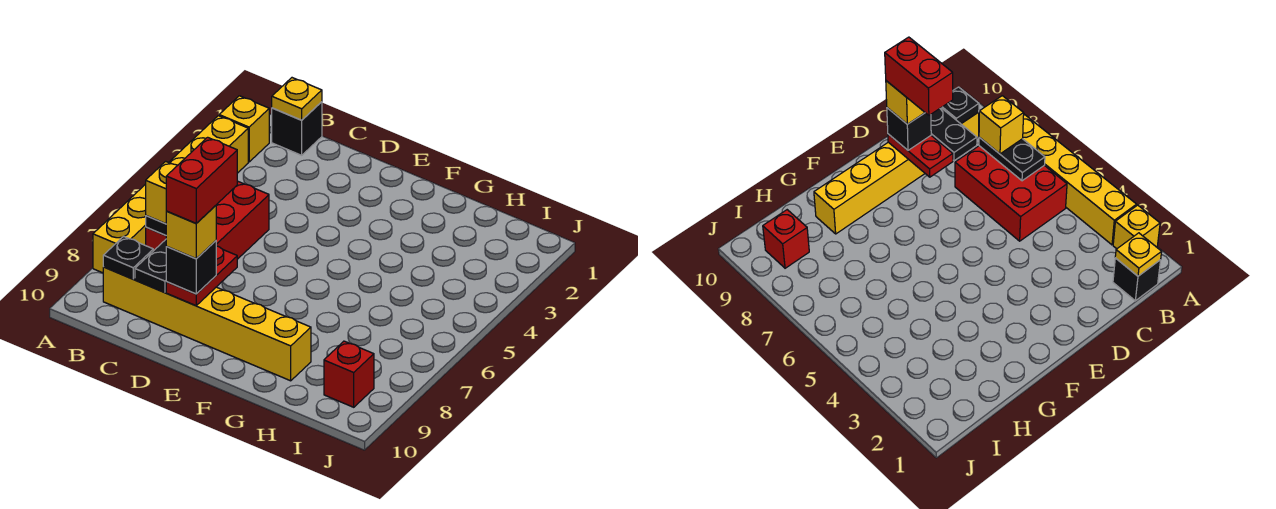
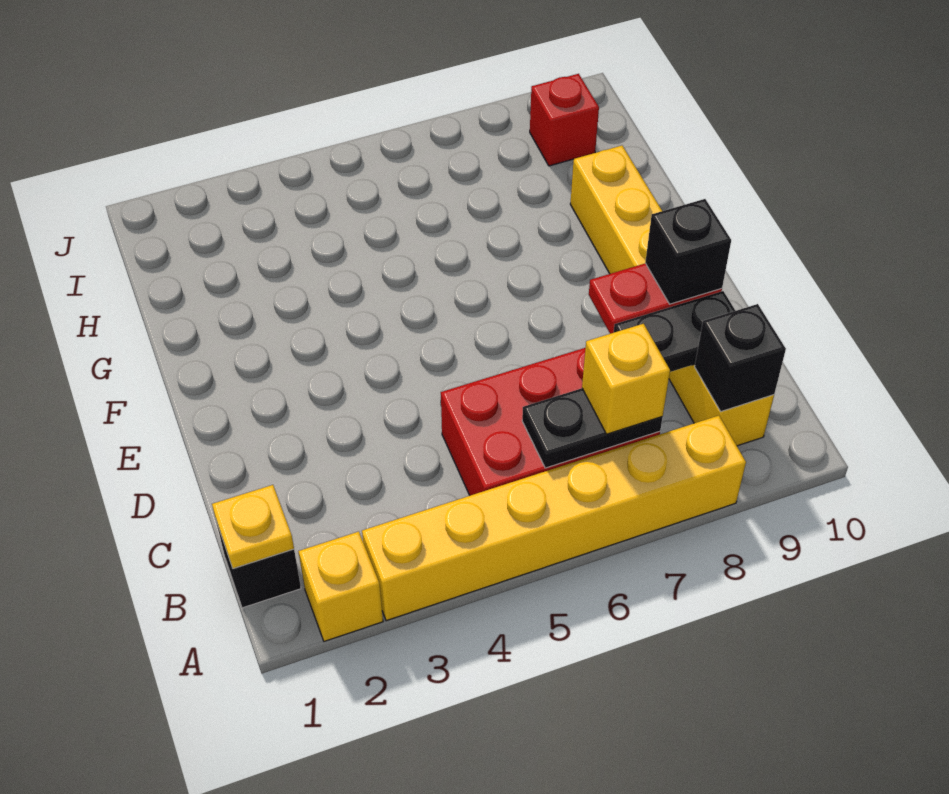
black plate B9 level 2 -> black brick B9 level 2
red brick D8:D9 level 5 -> none
yellow brick D9 level 4 -> none

